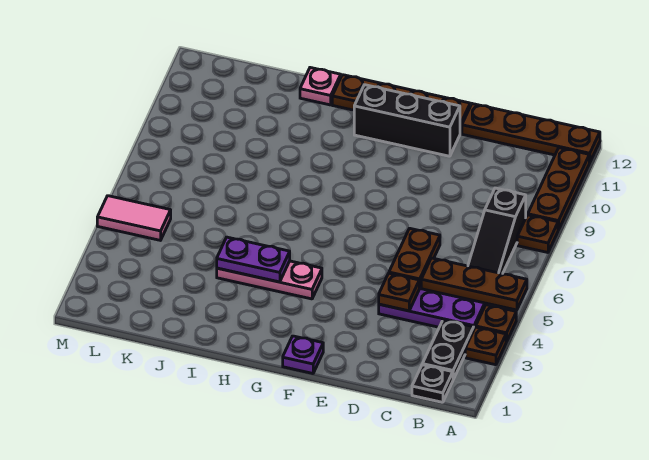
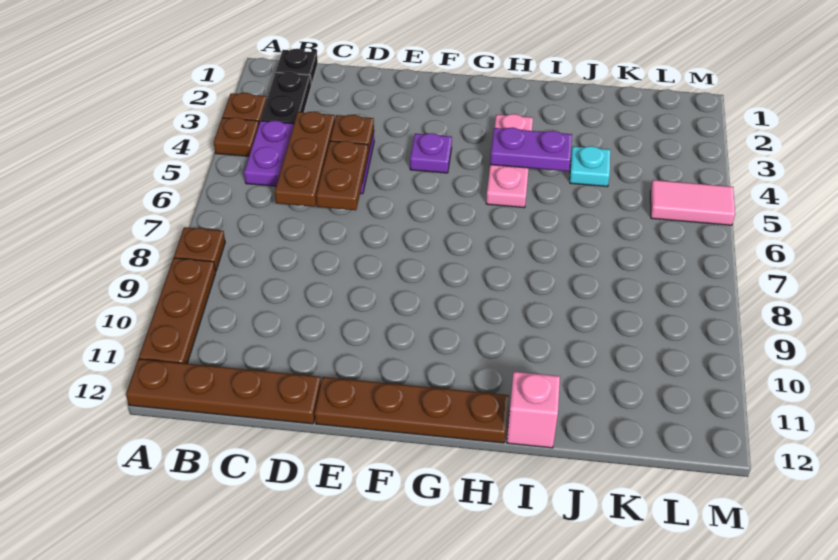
brown plate A5:C5 level 2 -> brown plate C4:C6 level 2
black slope B6:B8 level 1 top 8 -> none
black brick E11:G11 level 1 -> none
purple plate F1 level 1 -> purple plate F4 level 1
pink plate G4:I4 level 1 -> pink plate H3:H5 level 1
pink plate I12 level 1 -> pink brick I12 level 1
none -> cyan plate J4 level 1

